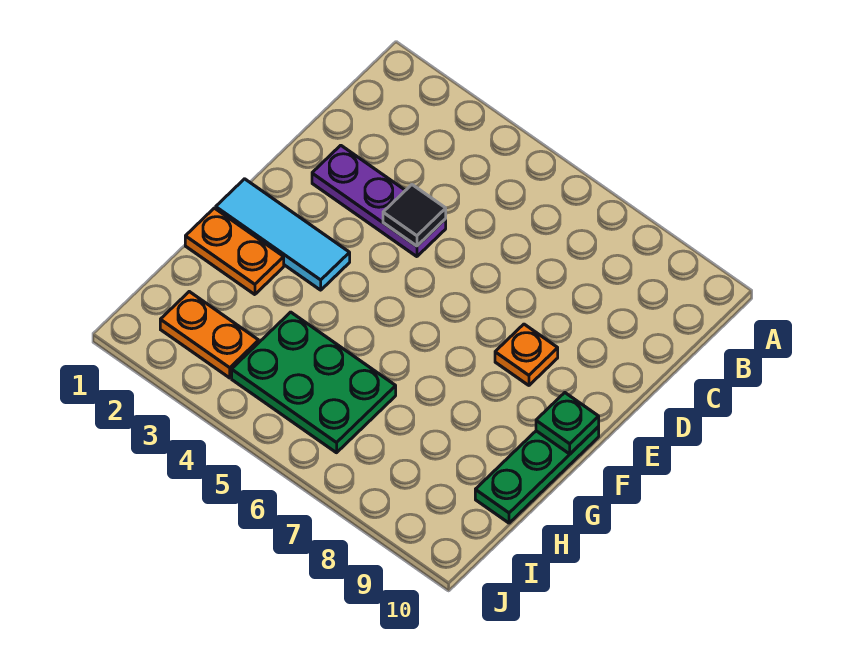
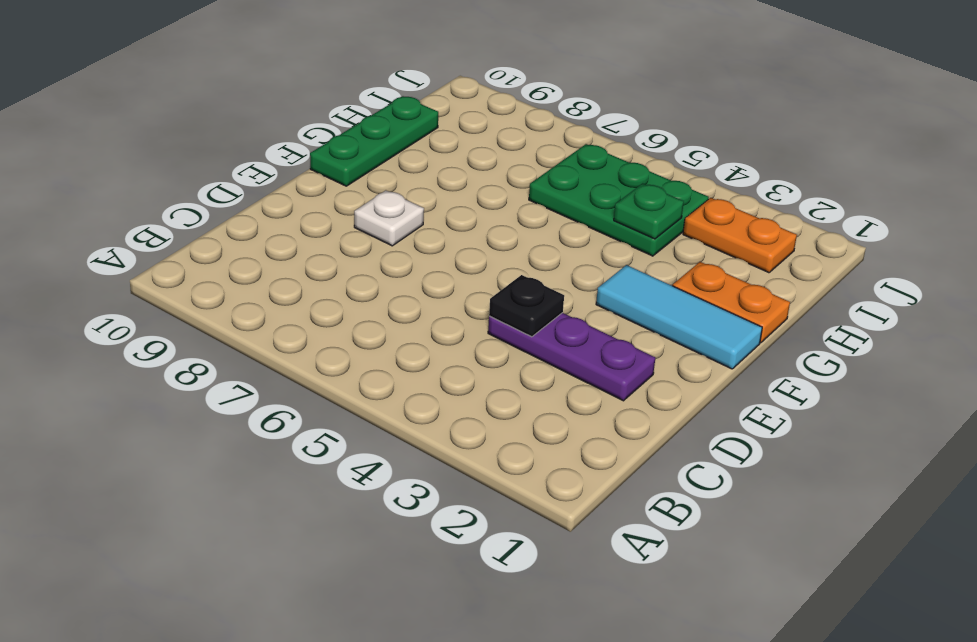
black tile D4 level 2 -> black plate D4 level 2
orange plate E8 level 1 -> white plate E8 level 1
green plate F10 level 2 -> green plate H4 level 2

